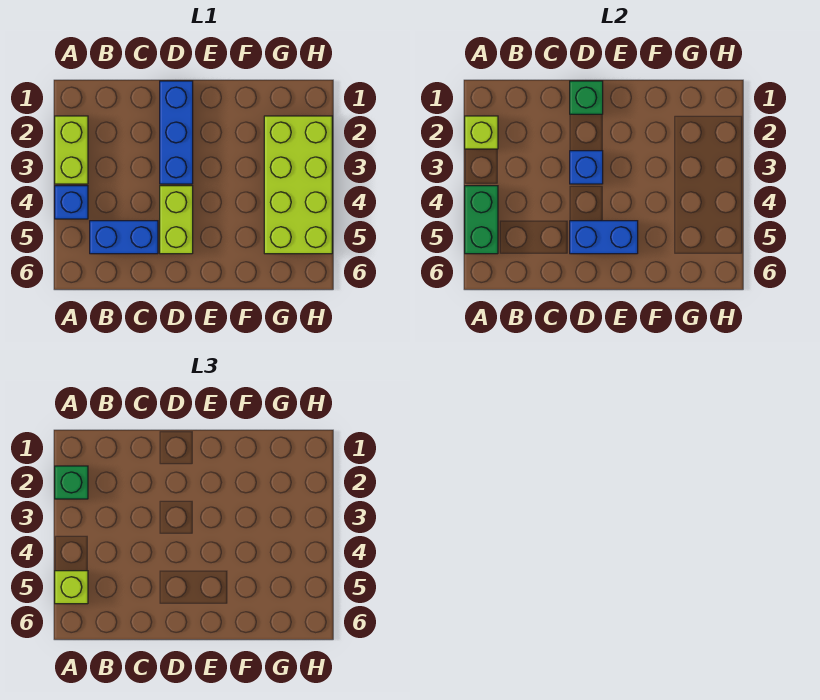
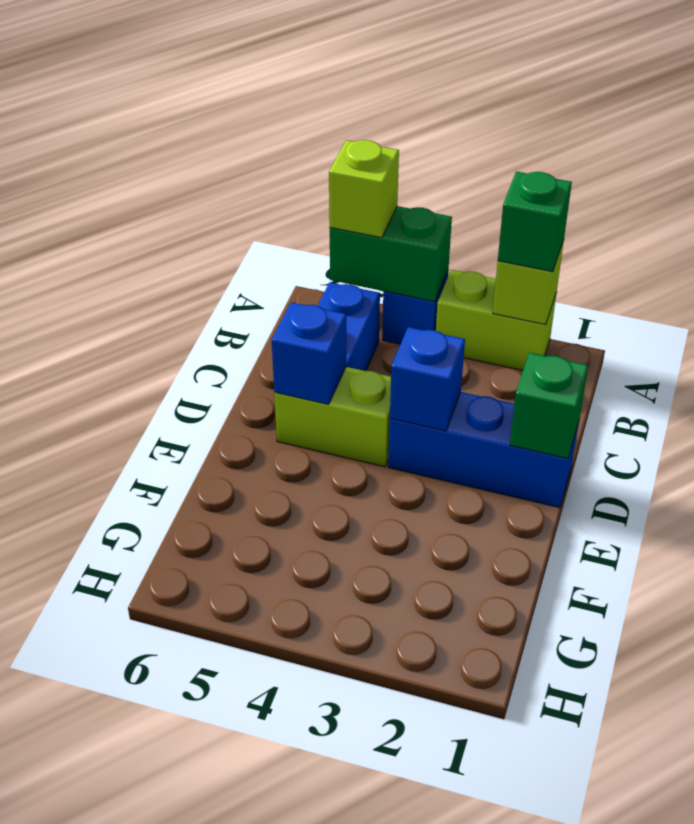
blue brick D5:E5 level 2 -> blue brick D5 level 2
lime brick G2:H5 level 1 -> none

